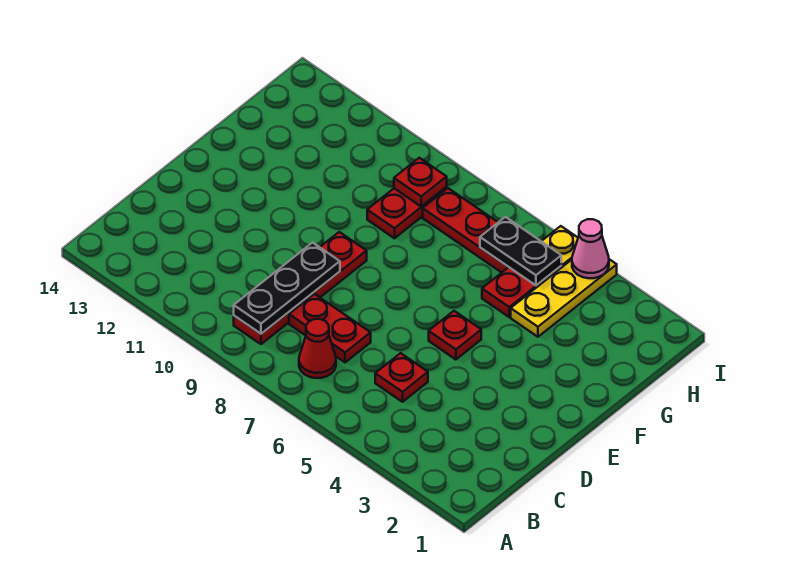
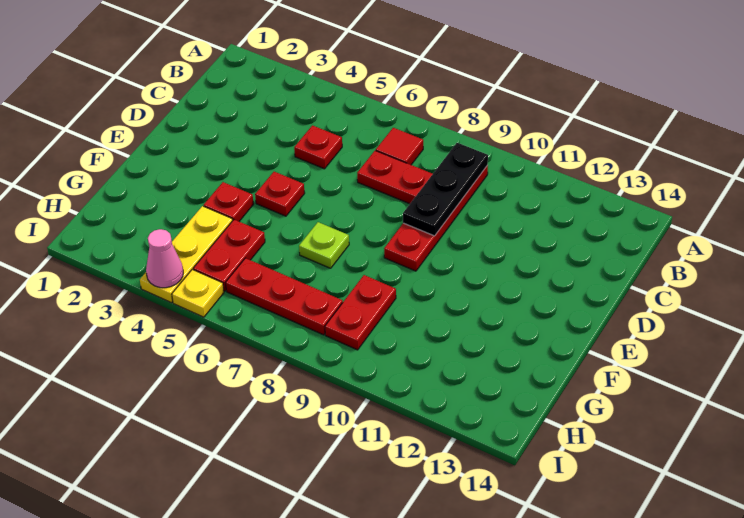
red cone B7 level 1 -> red tile B7 level 1
none -> lime plate F7 level 1
black plate H5:H6 level 2 -> none
red plate H9 level 2 -> red plate F4 level 1

